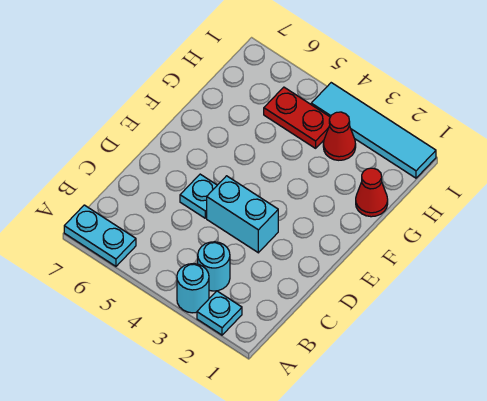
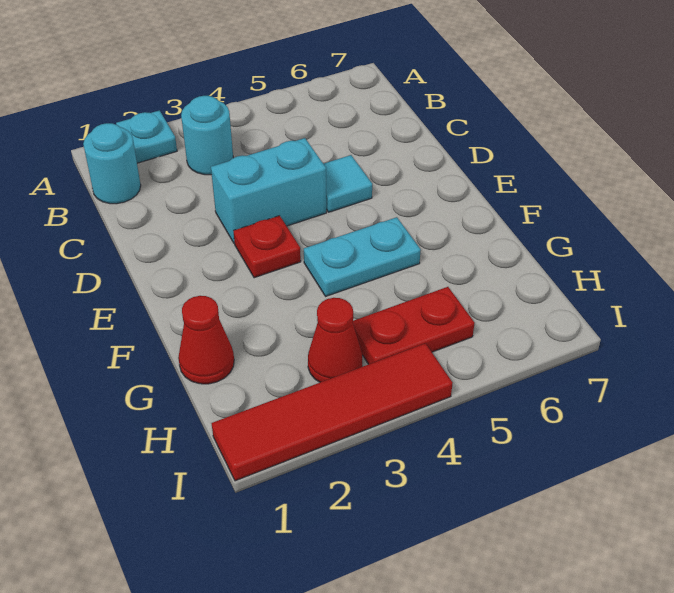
cyan round brick A3 level 1 -> cyan round brick B1 level 1
cyan plate A6:A7 level 1 -> cyan plate F4:F5 level 1
cyan plate D5 level 1 -> cyan tile D5 level 1
none -> red plate E3 level 1
cyan tile I1:I4 level 1 -> red tile I1:I4 level 1

